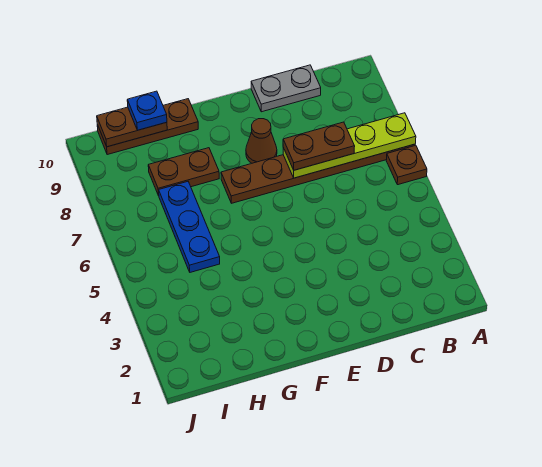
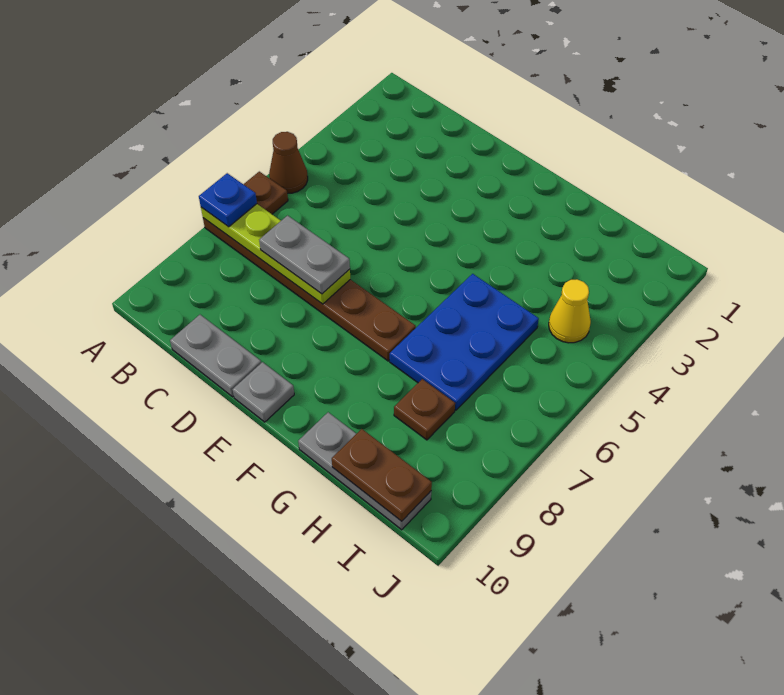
brown plate C7:D7 level 3 -> grey plate C7:D7 level 3
brown cone E8 level 1 -> brown cone A5 level 1
none -> grey plate E10 level 1
brown plate G8:H8 level 1 -> brown plate H8 level 1
brown plate G10:I10 level 1 -> grey plate G10:I10 level 1
blue plate H5:H7 level 1 -> blue plate G5:H7 level 1
blue plate H10 level 3 -> blue plate A7 level 3
none -> yellow cone I4 level 1

